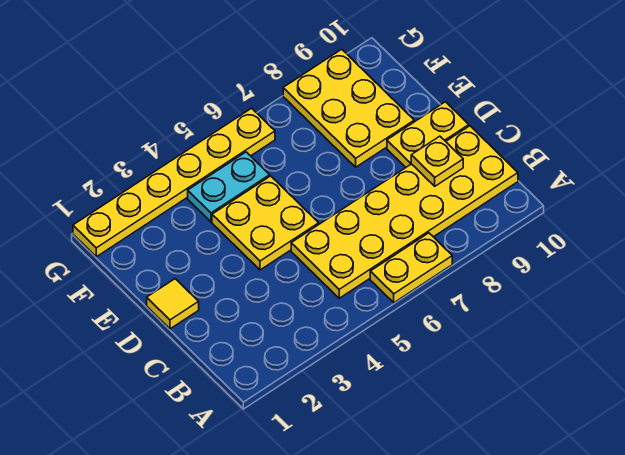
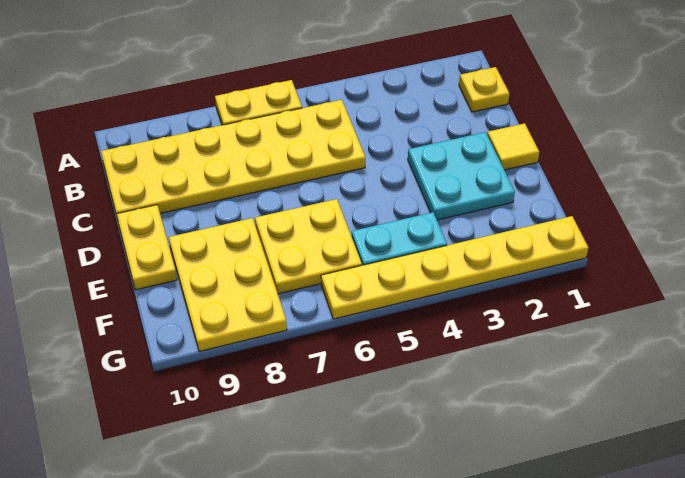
yellow plate C9 level 2 -> yellow plate B1 level 1
none -> cyan plate D2:E3 level 1
yellow plate D4:E5 level 1 -> yellow plate E6:F7 level 1
yellow plate D9:D10 level 1 -> yellow plate D10:E10 level 1

